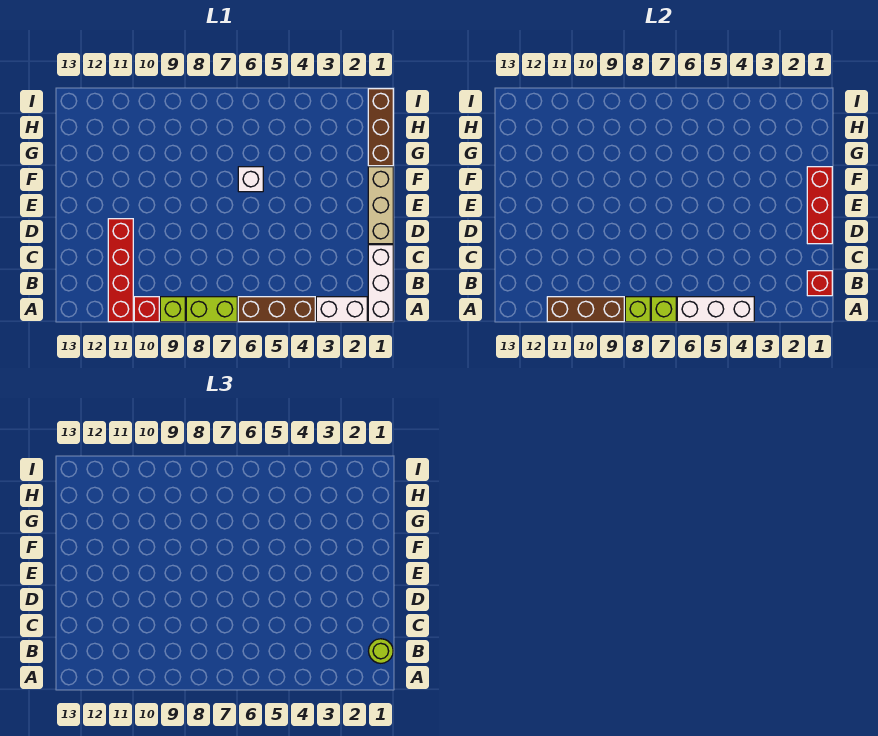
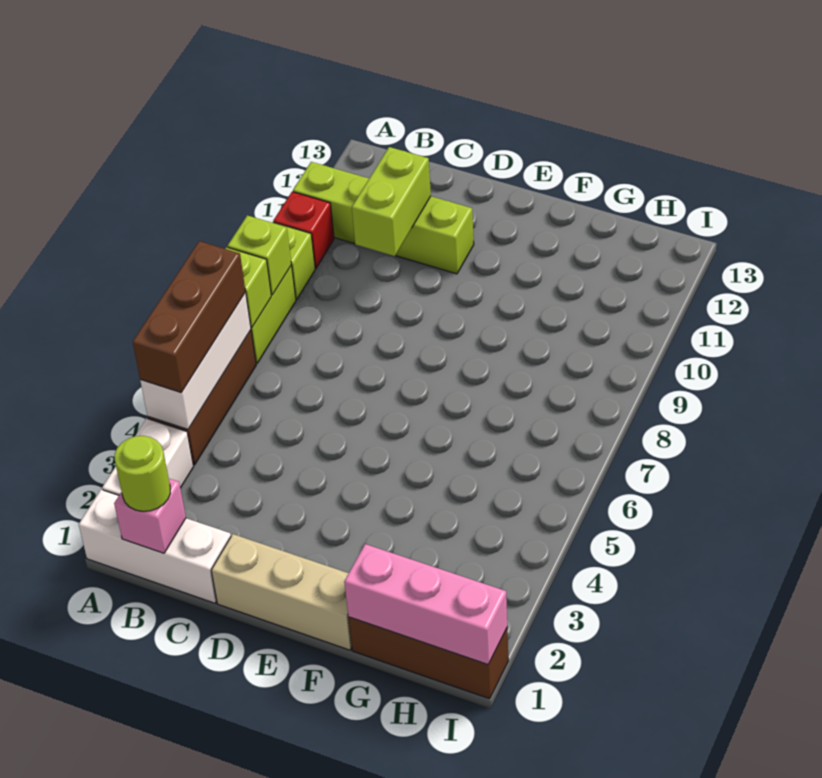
brown brick A9:A11 level 2 -> brown brick A4:A6 level 3
red brick A11:D11 level 1 -> lime brick A11:D11 level 1
red brick B1 level 2 -> pink brick B1 level 2
none -> lime brick C10:C11 level 2
red brick D1:F1 level 2 -> none
white brick F6 level 1 -> none
none -> pink brick G1:I1 level 2

